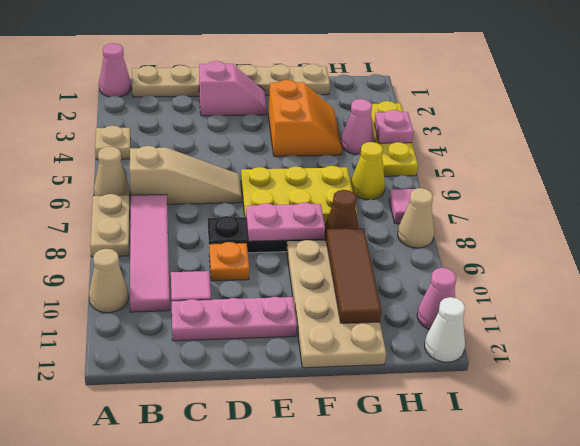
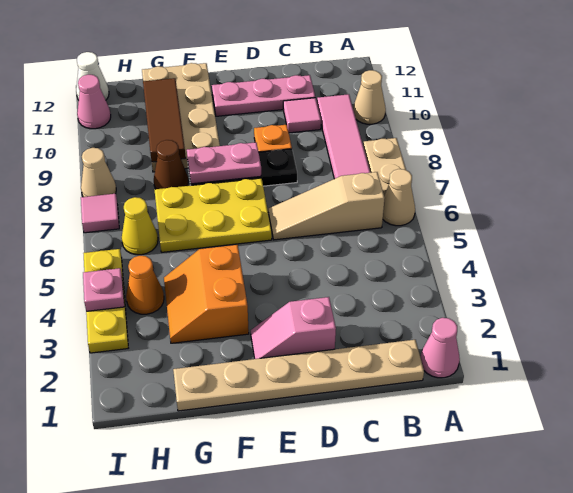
tan plate A4 level 1 -> none
pink cone H4 level 1 -> orange cone H4 level 1

